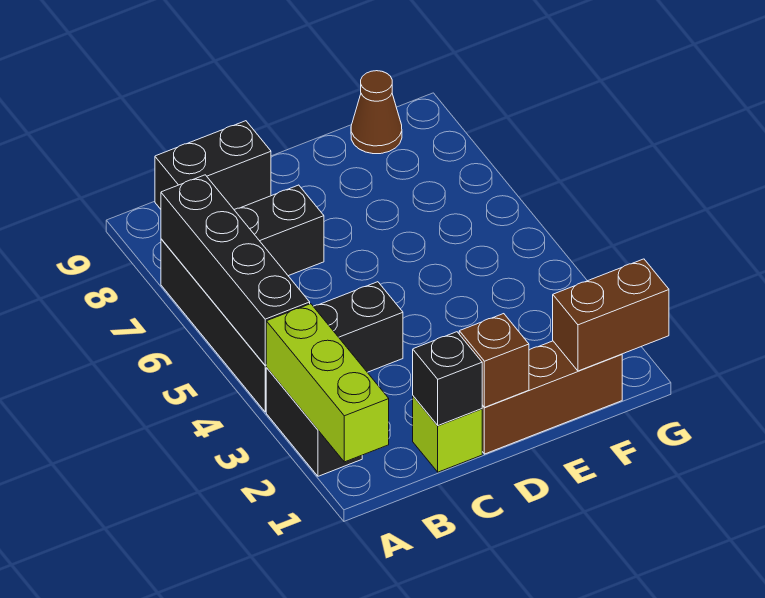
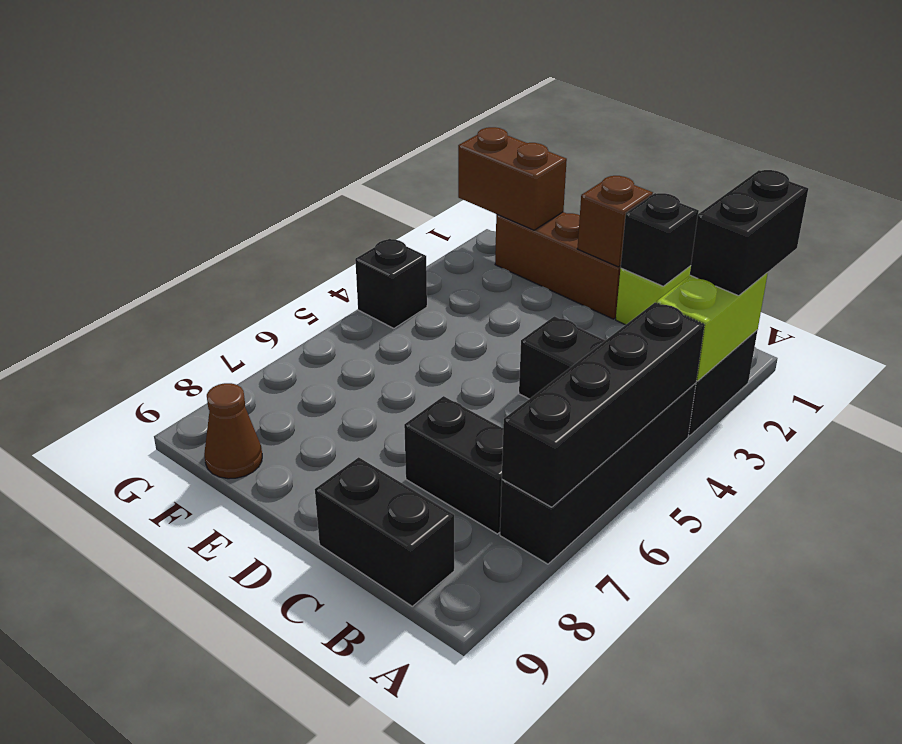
lime brick A1:A3 level 2 -> lime brick A2:A3 level 2
none -> black brick A1:A2 level 3
none -> black brick G4 level 1

